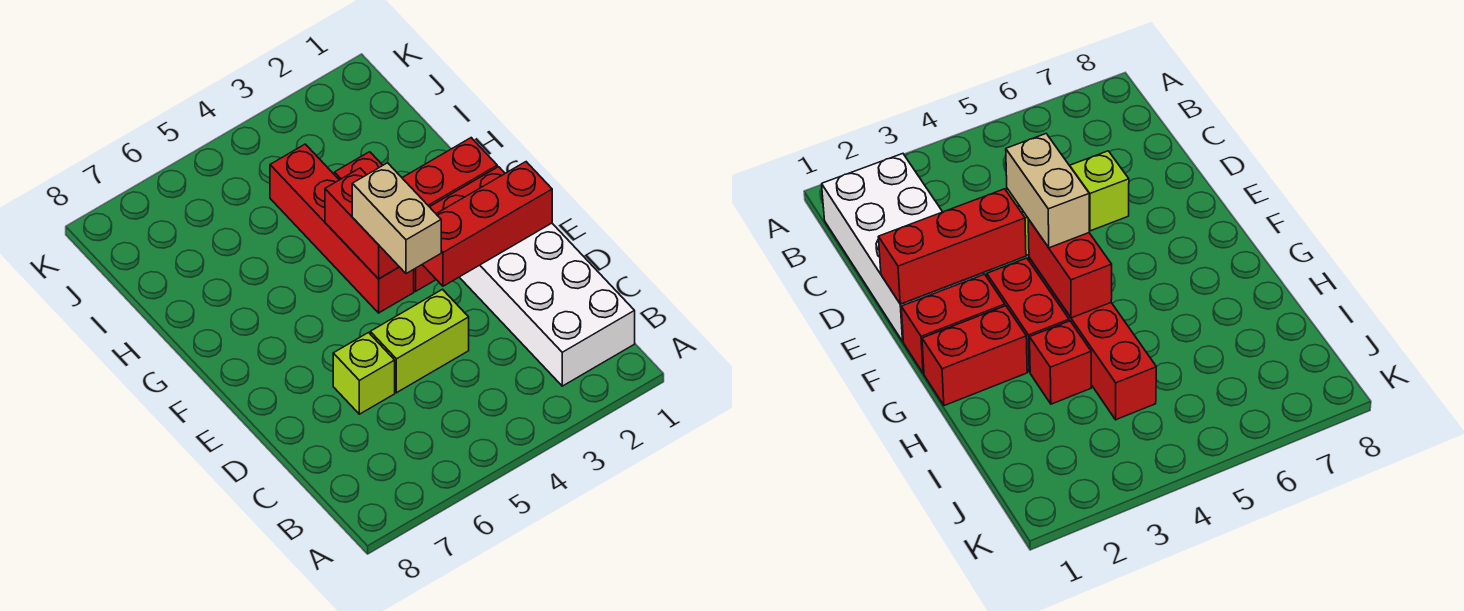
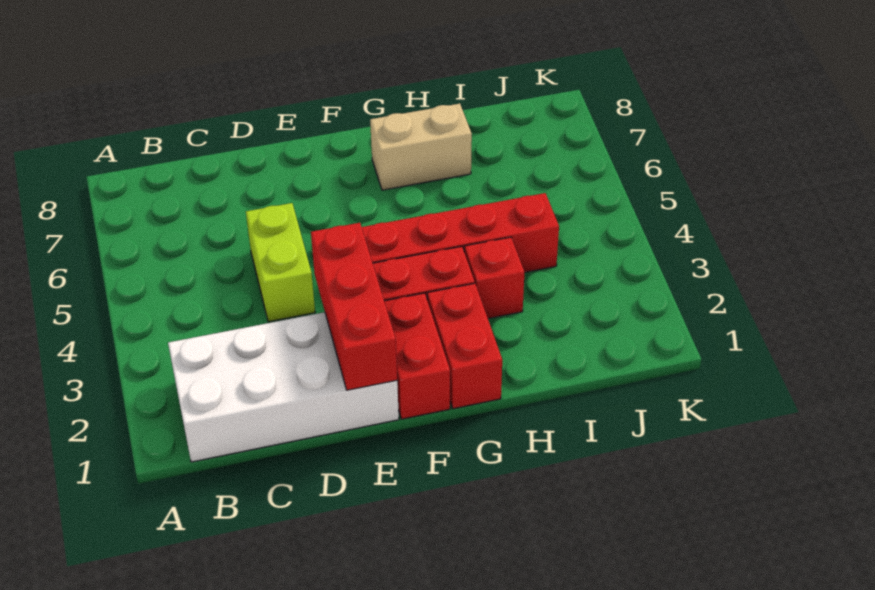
lime brick D6 level 1 -> none
tan brick E4:F4 level 3 -> tan brick G7:H7 level 1
red brick F4:G4 level 2 -> none

